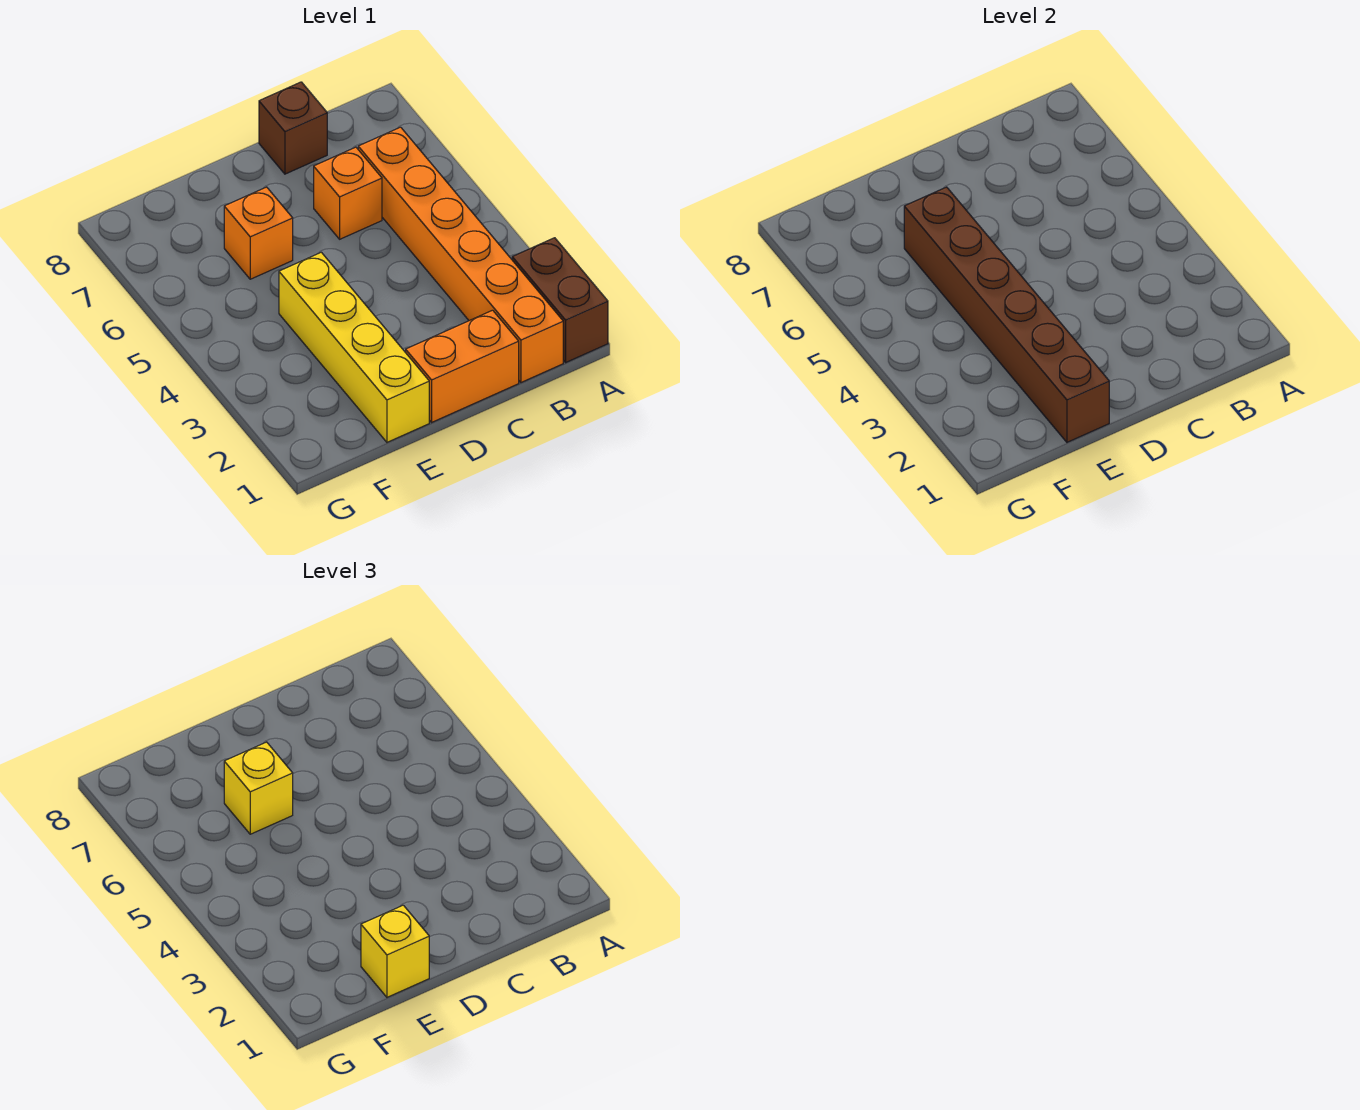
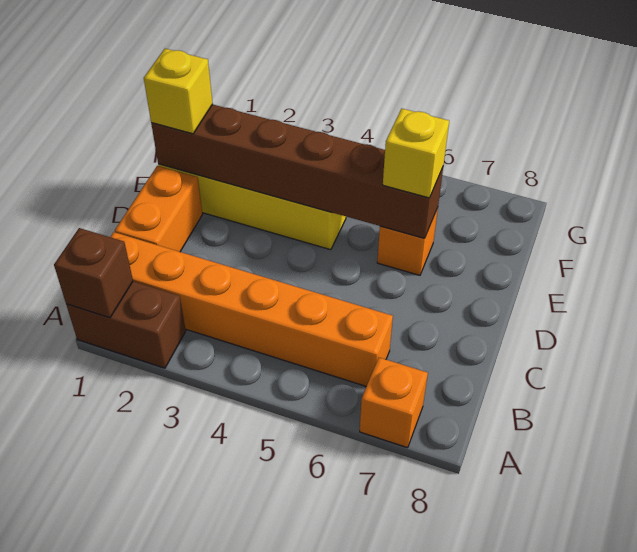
orange brick C6 level 1 -> orange brick A7 level 1
brown brick C8 level 1 -> brown brick A1 level 2

